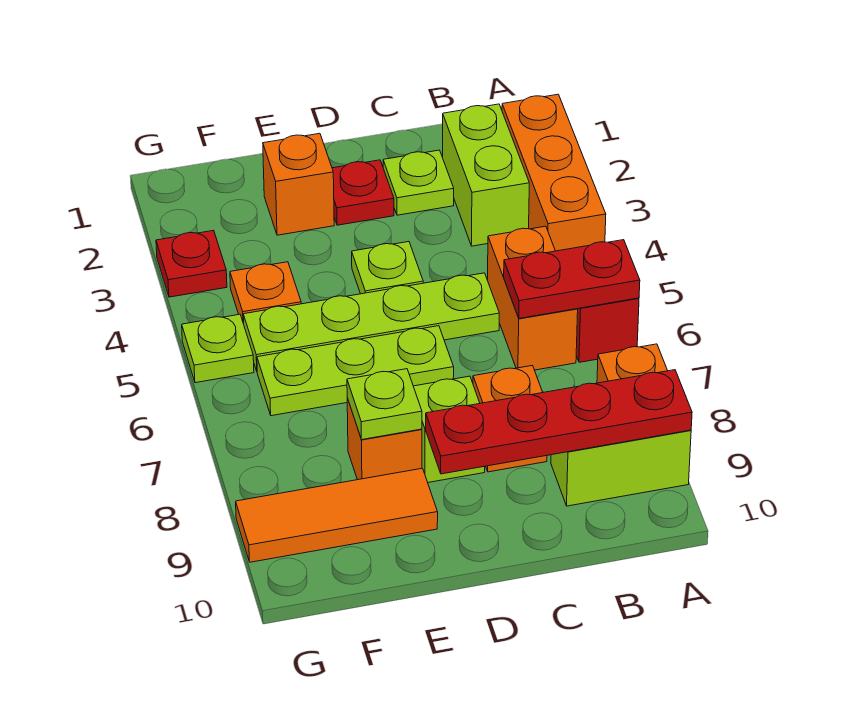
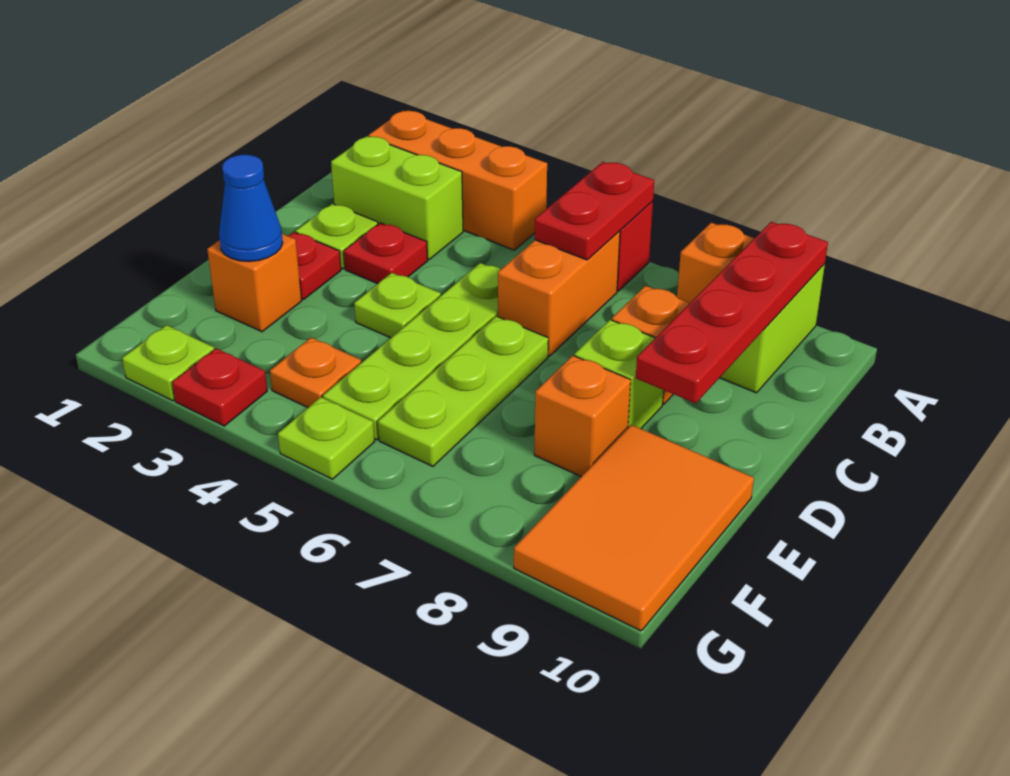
orange brick B5:B6 level 1 -> orange brick B6:C6 level 1
none -> red plate C3 level 1
none -> blue cone E2 level 2
lime plate E8 level 2 -> lime plate G2 level 1
orange tile E9:G9 level 1 -> orange tile E9:G10 level 1

